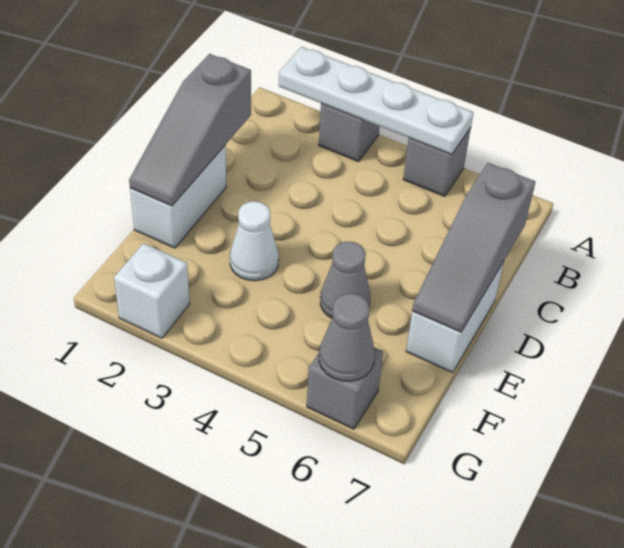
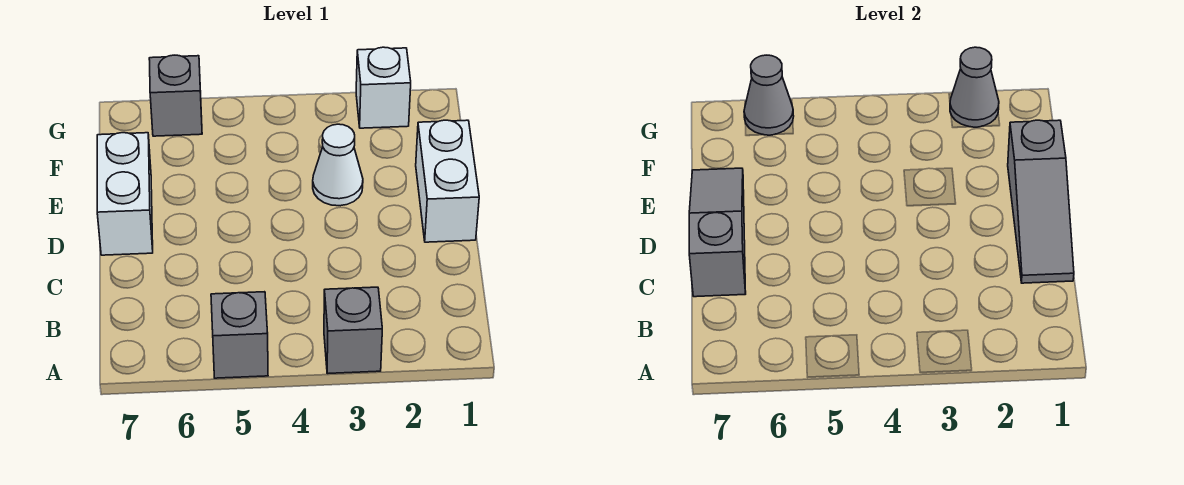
white plate A2:A5 level 2 -> none
grey slope C1:E1 level 2 top C -> grey slope C1:E1 level 2 top E
grey cone E5 level 1 -> grey cone G2 level 2

